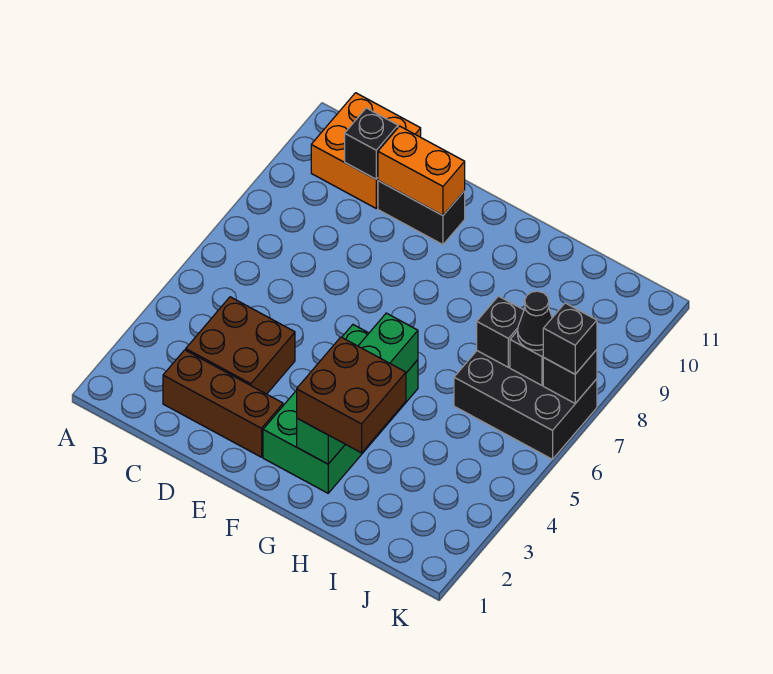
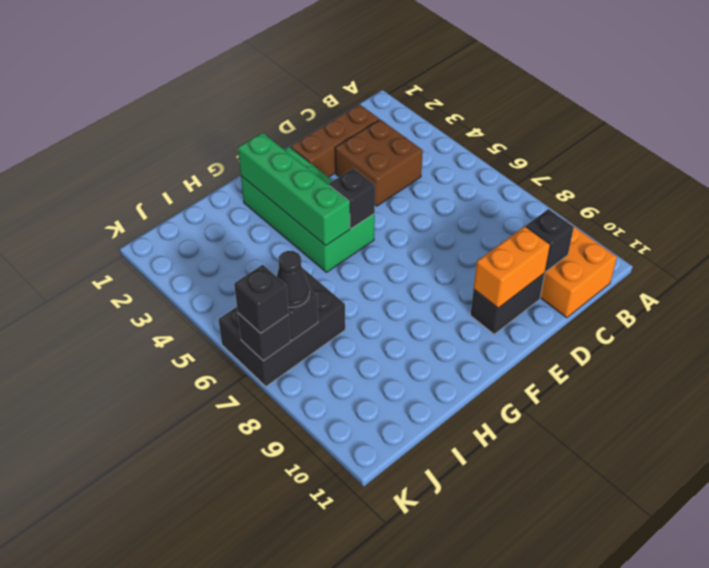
brown brick G2:H3 level 3 -> none
black brick I7 level 2 -> black brick F5 level 2

